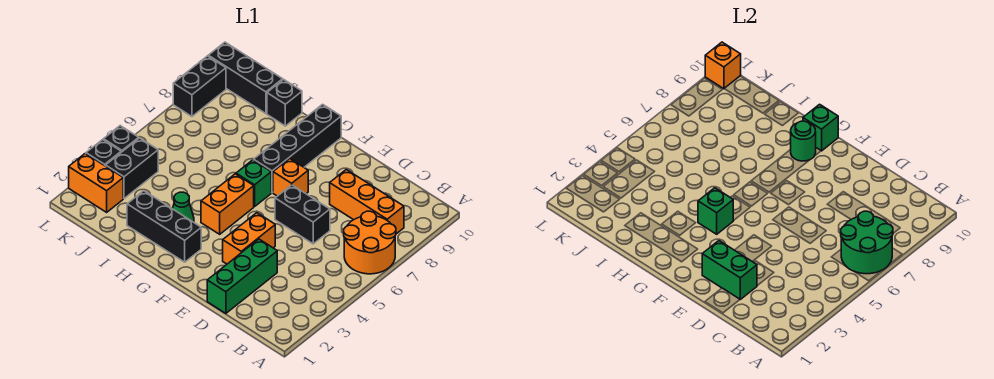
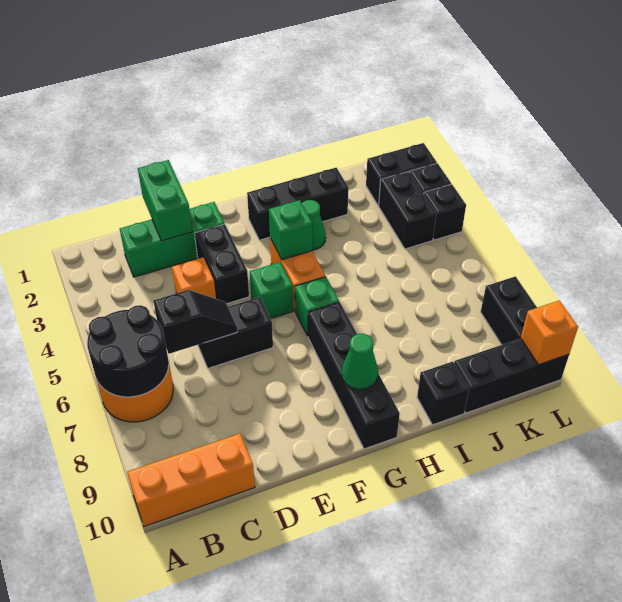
green round brick A6:B7 level 2 -> black round brick A6:B7 level 2
orange brick B8:D8 level 1 -> orange brick A10:C10 level 1
none -> black slope C6:D6 level 2 top C
green brick D1:D3 level 1 -> green brick C2:E2 level 1
green brick D2:E2 level 2 -> green brick D1:D2 level 2
orange brick E3:E4 level 1 -> black brick E3:E4 level 1
orange brick F7 level 1 -> orange brick D4 level 1
green round brick G9 level 2 -> green cone G9 level 2
green brick G10 level 2 -> green brick F5 level 1
orange brick K2:L2 level 1 -> black brick K2:L2 level 1

